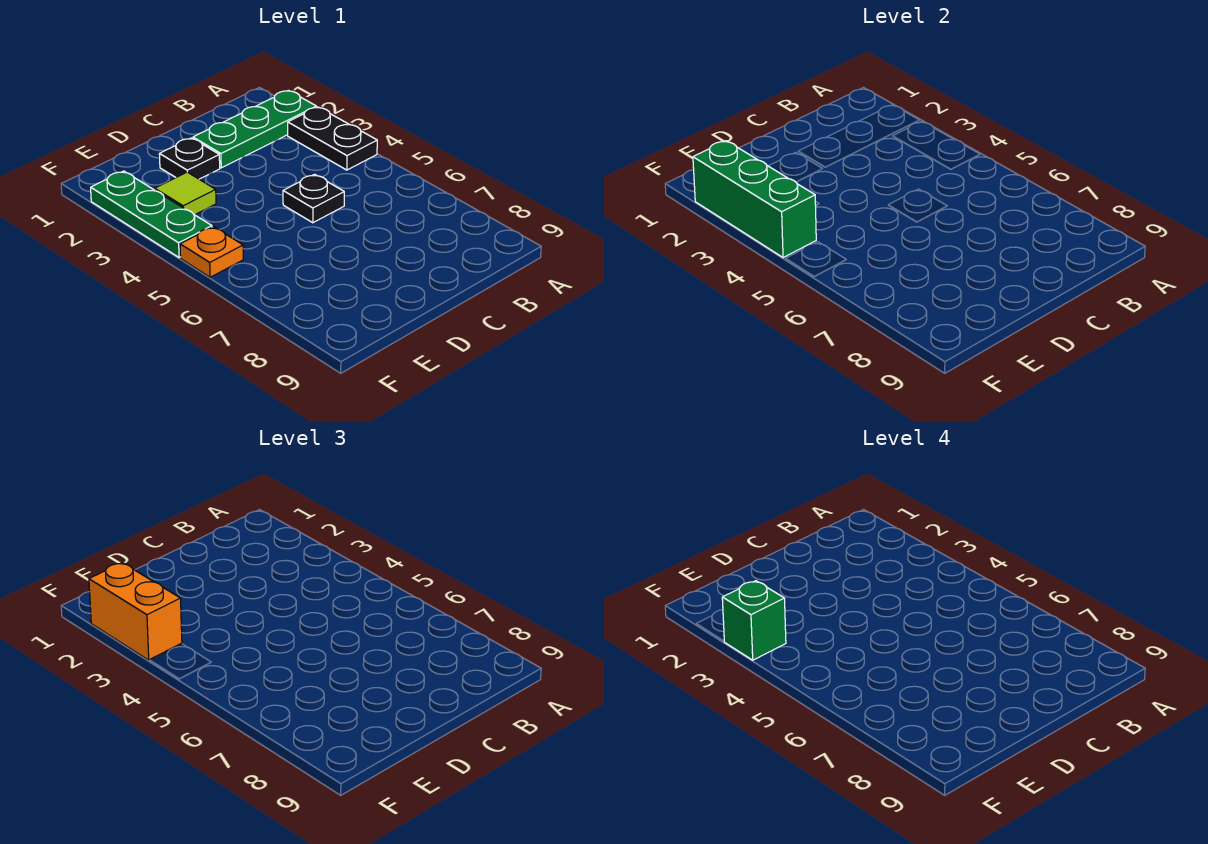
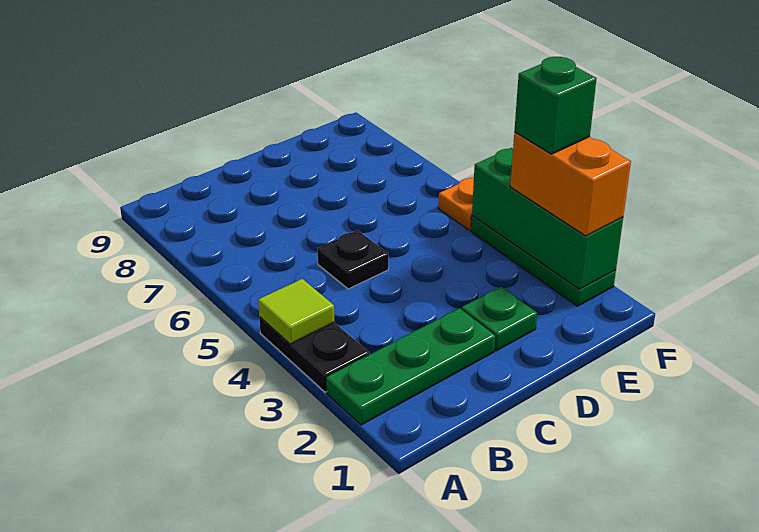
black plate D2 level 1 -> green plate D2 level 1
lime tile E3 level 1 -> lime tile A4 level 2

